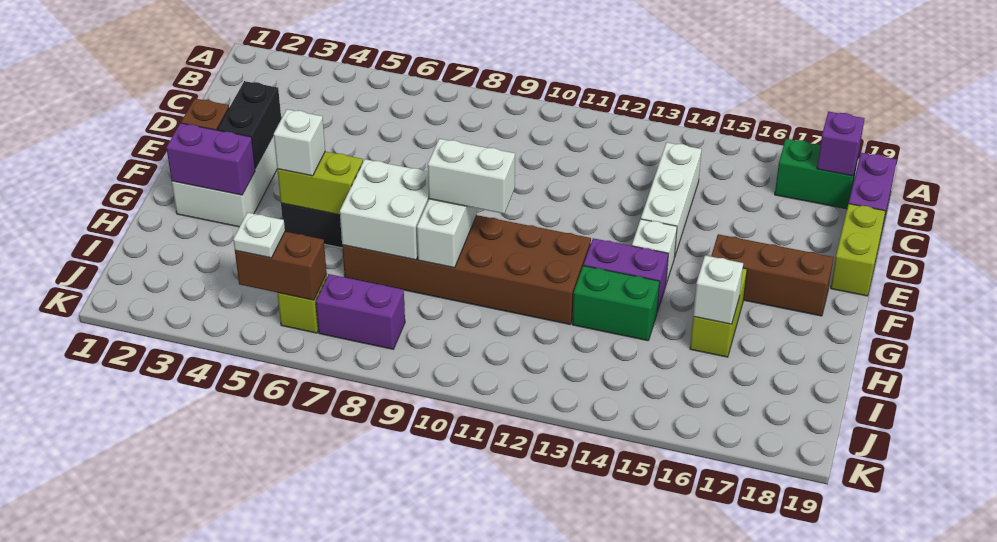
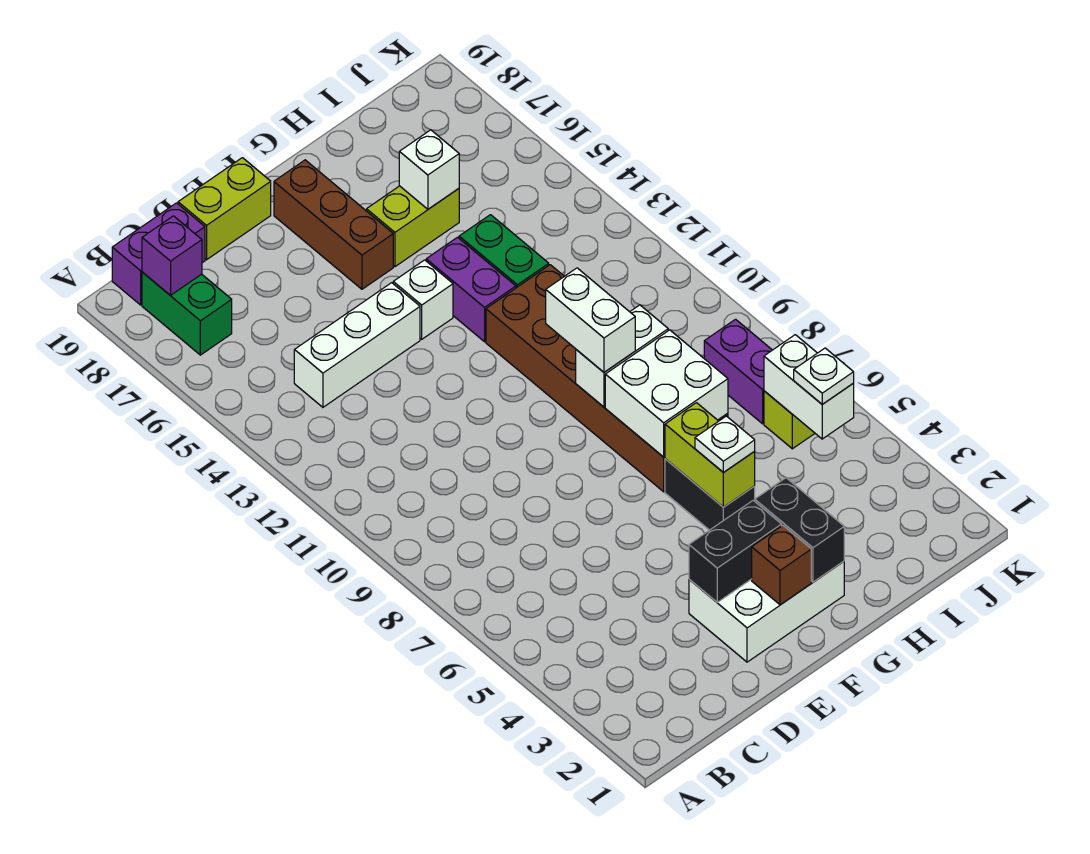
purple brick G2:G3 level 2 -> black brick G2:G3 level 2
white brick G5 level 3 -> white plate G5 level 3
brown brick J5:J6 level 2 -> white brick J5:J6 level 2

